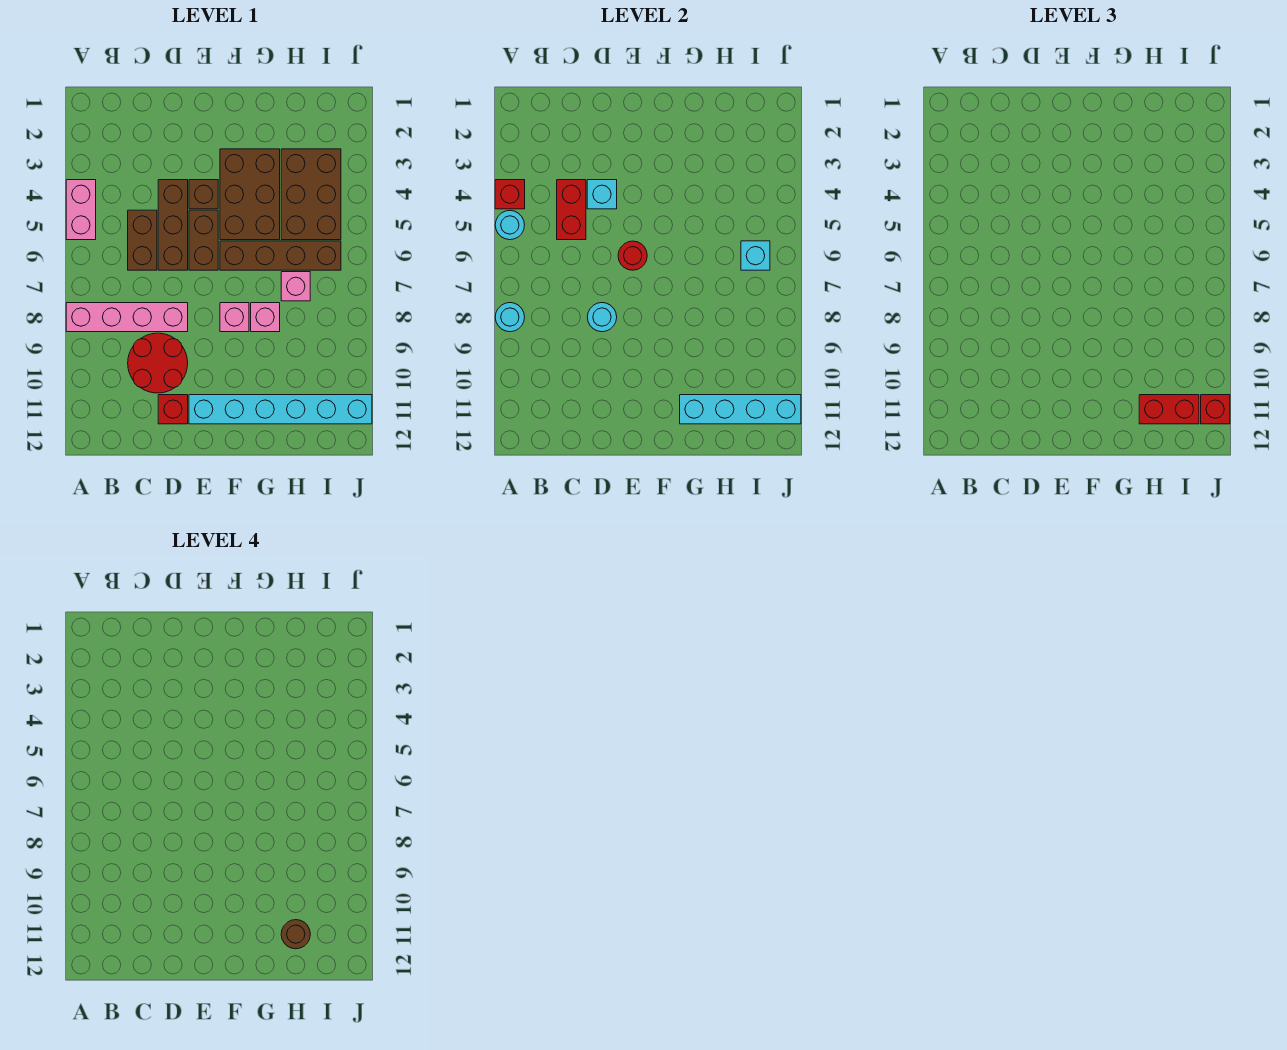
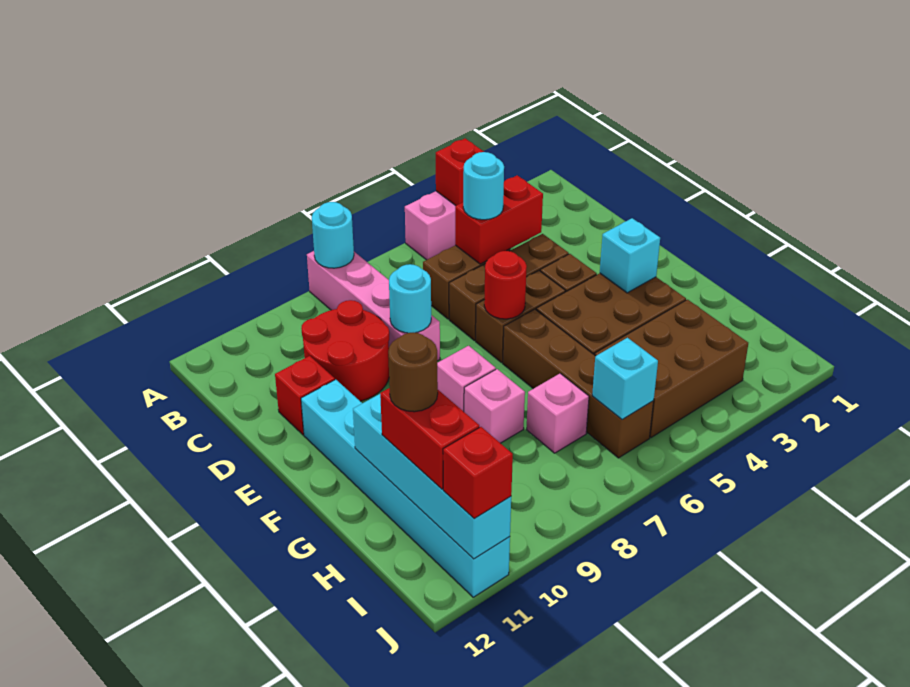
cyan round brick A5 level 2 -> cyan round brick C5 level 3
cyan brick D4 level 2 -> cyan brick F3 level 2

